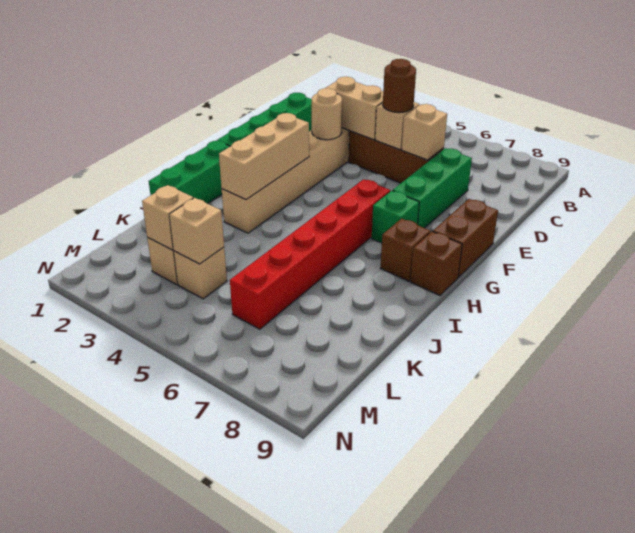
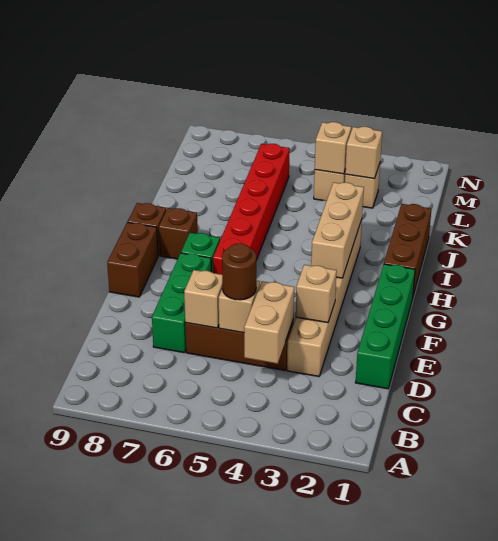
tan brick D3:D4 level 2 -> tan brick C4:D4 level 2
tan round brick E3 level 2 -> tan brick E3 level 2
green brick H1:J1 level 1 -> brown brick H1:J1 level 1

